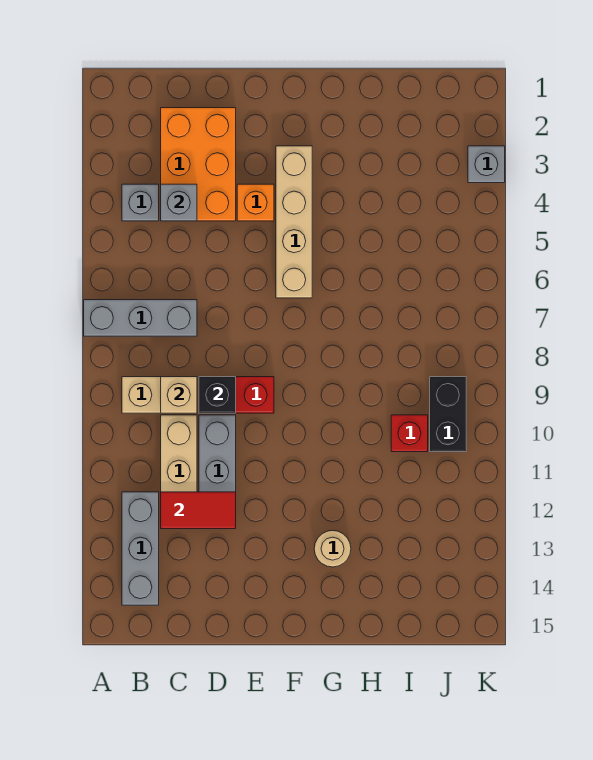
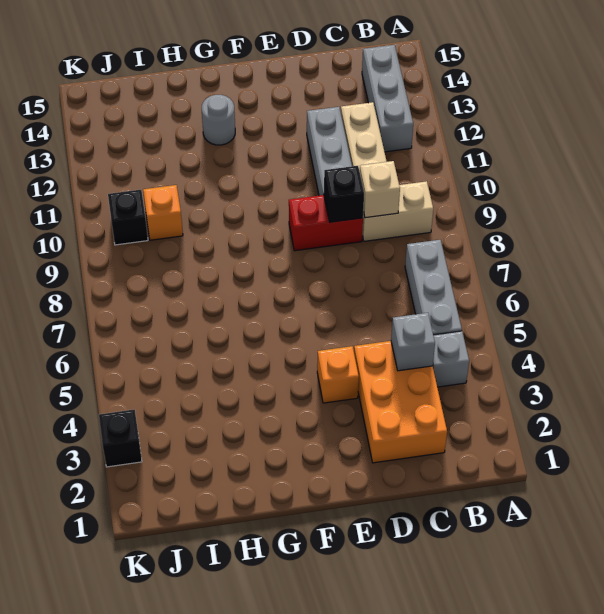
grey brick A7:C7 level 1 -> grey brick B5:B7 level 1
red tile C12:D12 level 2 -> none
tan brick F3:F6 level 1 -> none
tan round brick G13 level 1 -> grey round brick G13 level 1
red brick I10 level 1 -> orange brick I10 level 1
black brick J9:J10 level 1 -> black brick J10 level 1
grey brick K3 level 1 -> black brick K3 level 1

